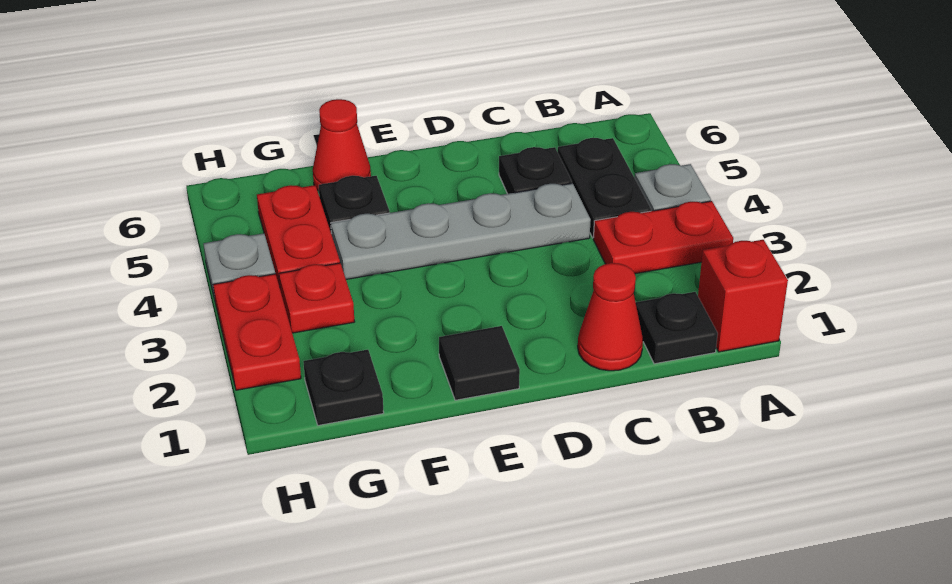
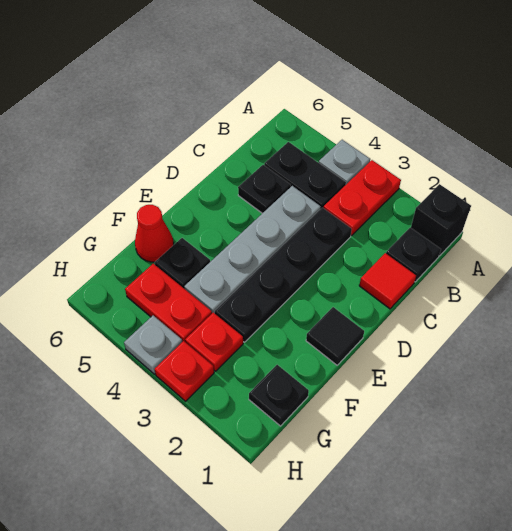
red brick A1 level 1 -> black brick A1 level 1
red cone C1 level 1 -> red tile C1 level 1
none -> black plate C3:F3 level 1
red plate H2:H3 level 1 -> red plate H3 level 1

